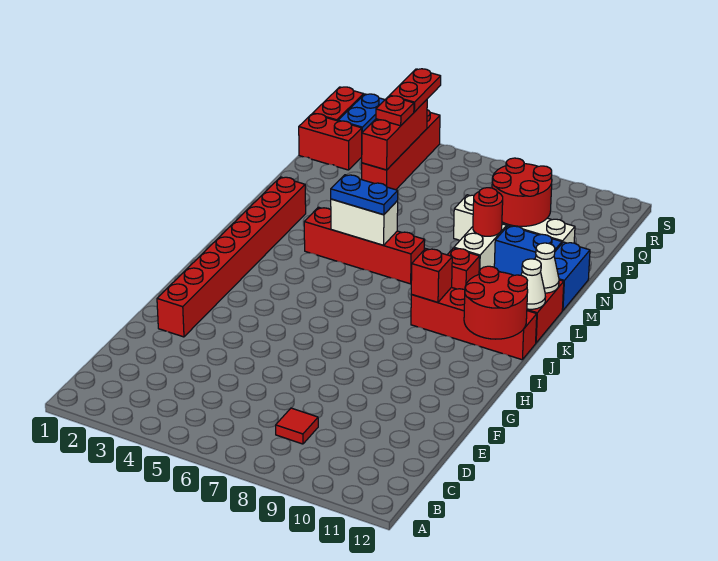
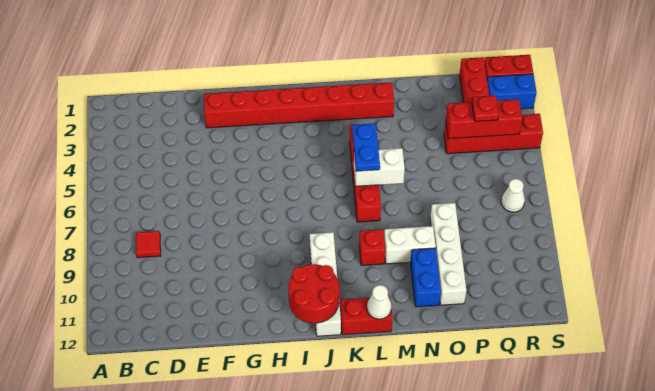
red brick J9:J12 level 1 -> white brick J9:J12 level 1
red brick J9 level 2 -> none
white cone K12 level 2 -> white cone R7 level 1
white brick L5:L6 level 2 -> white brick L6:M6 level 2
blue brick M12:N12 level 1 -> none
red round brick N9 level 2 -> none
red round brick O9:P10 level 2 -> none
red plate R4:S4 level 3 -> none

